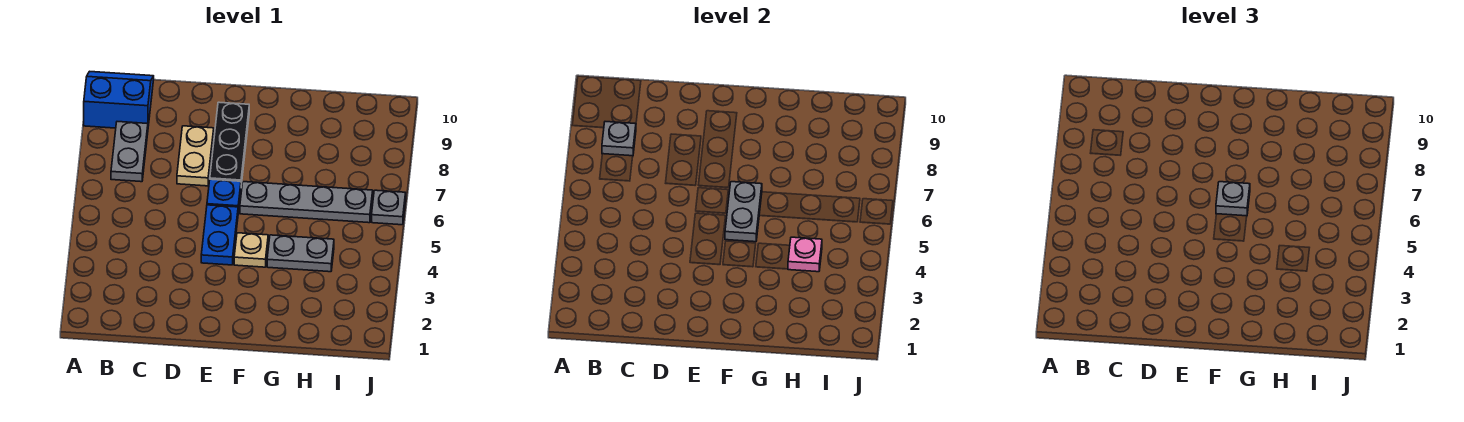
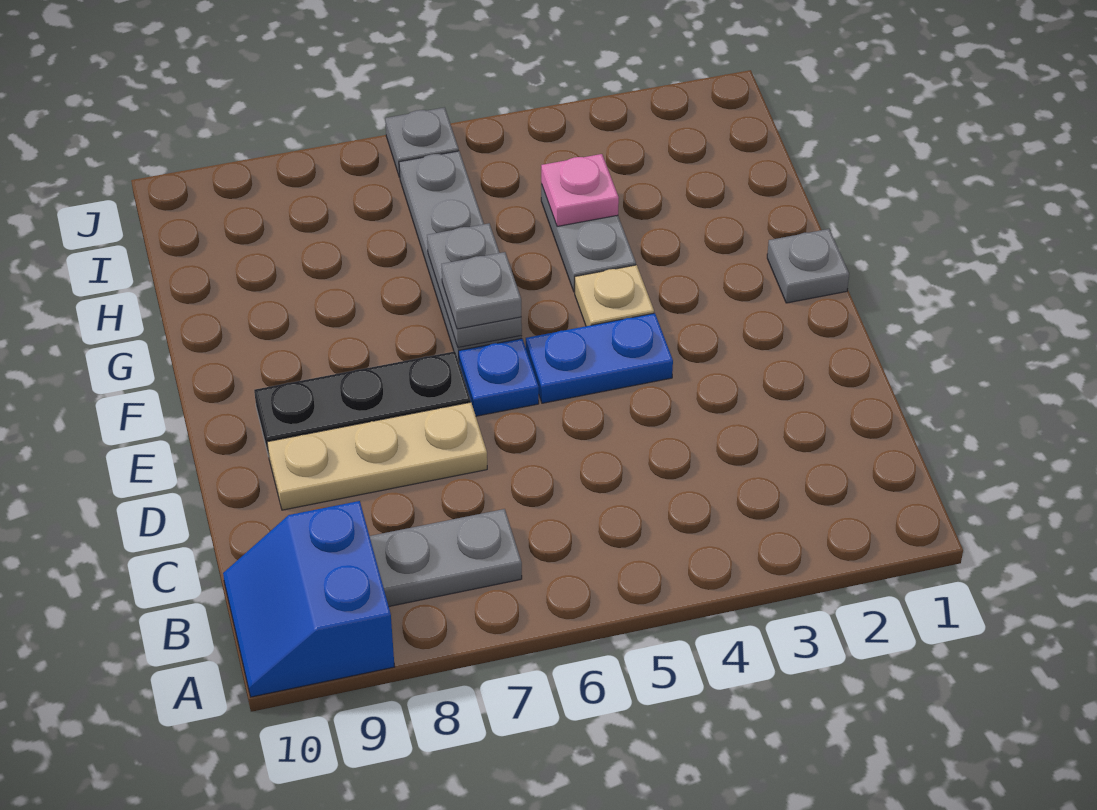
grey plate B8 level 2 -> grey plate F1 level 1
tan plate D7:D8 level 1 -> tan plate D7:D9 level 1
grey plate F5:F6 level 2 -> grey plate F6:G6 level 2

